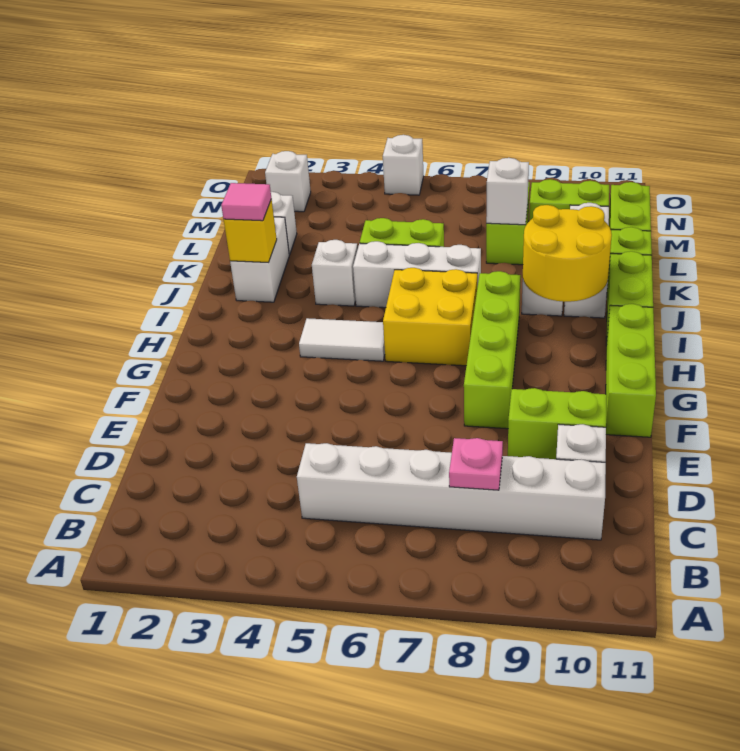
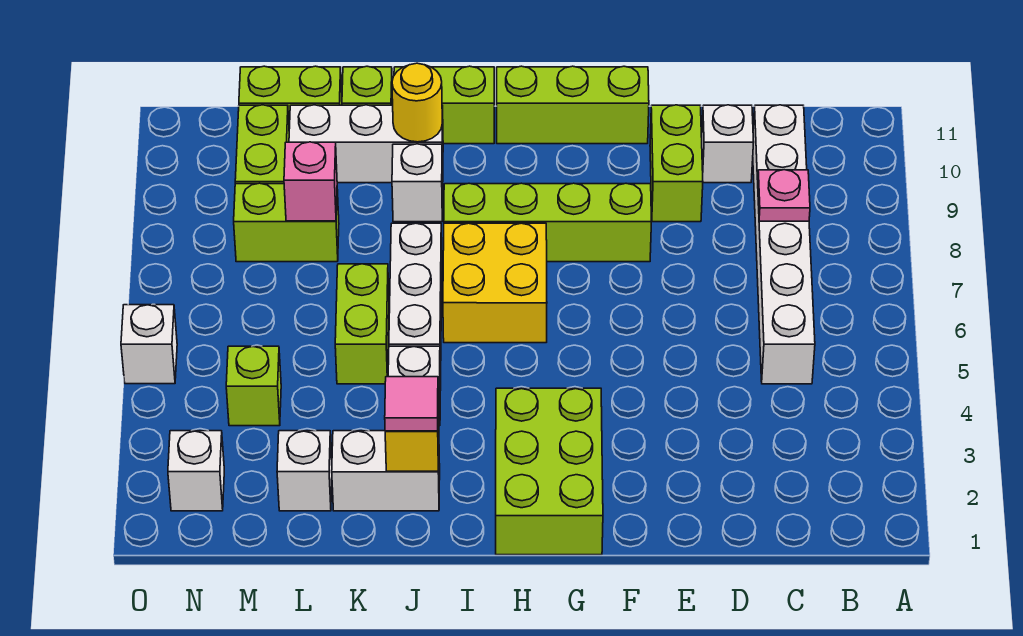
none -> lime brick G1:H3 level 1
white tile H4:H5 level 1 -> none
yellow round brick I9:J10 level 2 -> yellow round brick J10 level 2
white brick L8 level 2 -> pink brick L8 level 2
none -> lime brick M4 level 1

